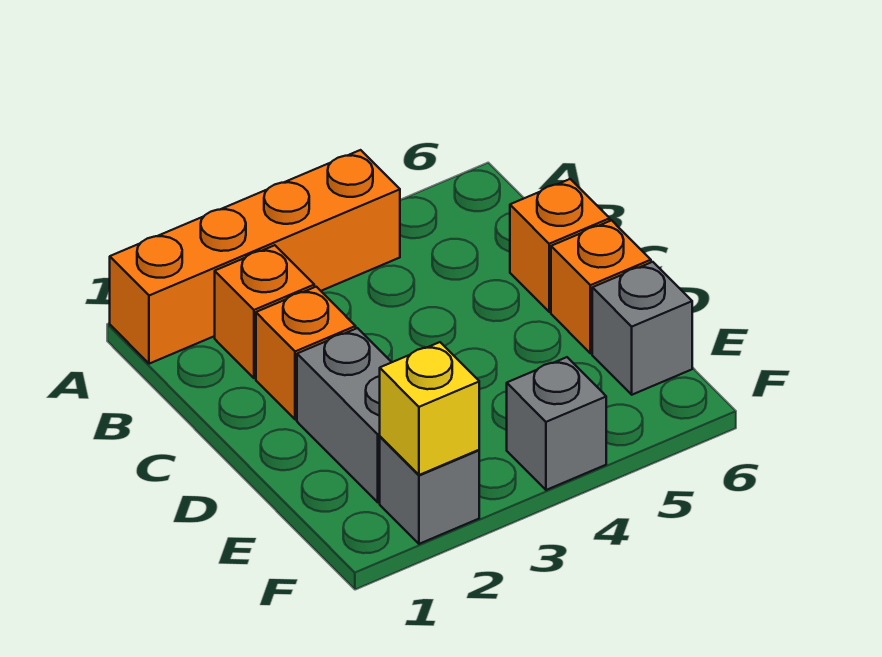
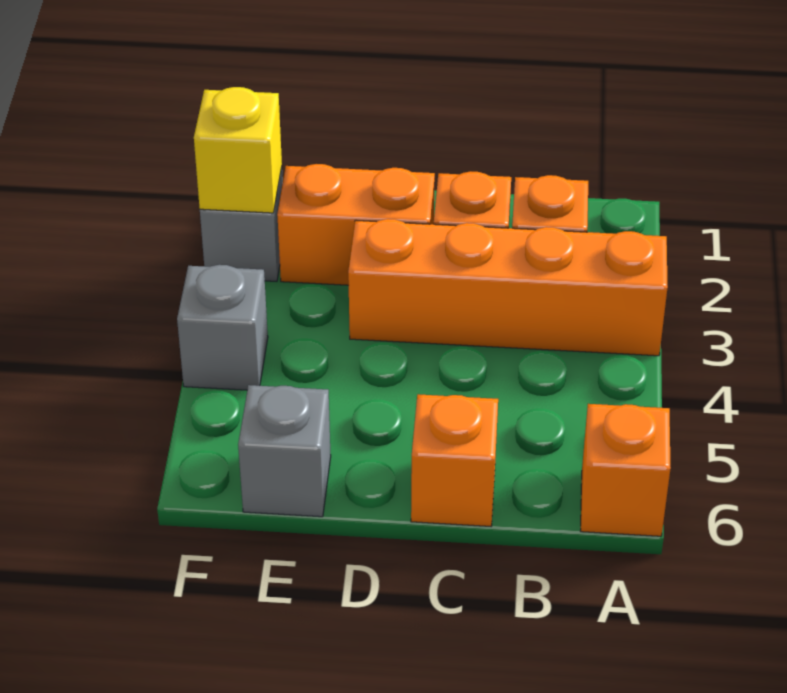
orange brick A1:A4 level 1 -> orange brick A3:D3 level 1
grey brick D2:E2 level 1 -> orange brick D2:E2 level 1
orange brick D6 level 1 -> orange brick A6 level 1

